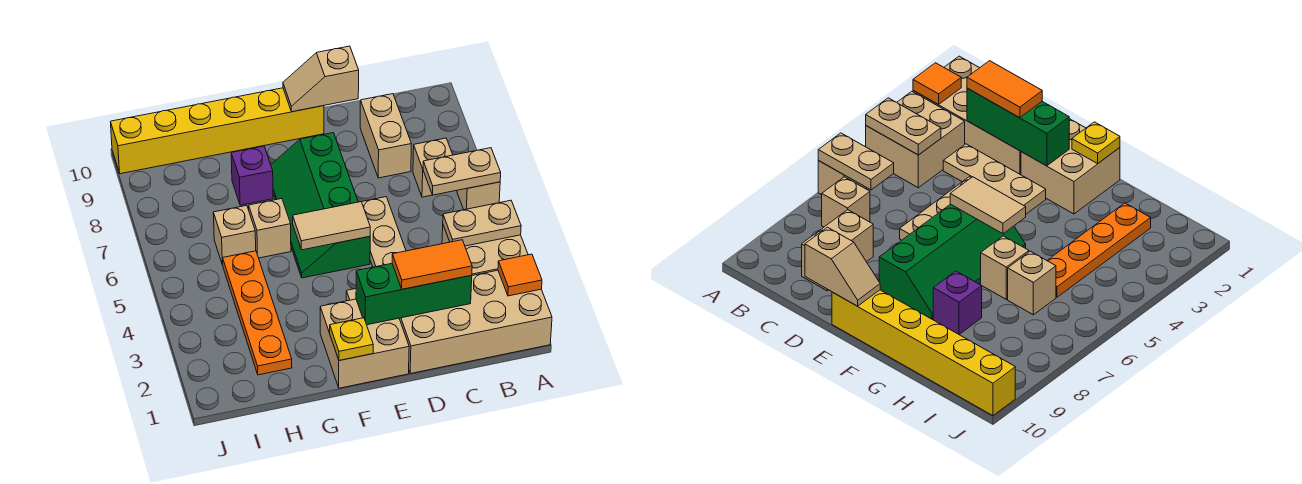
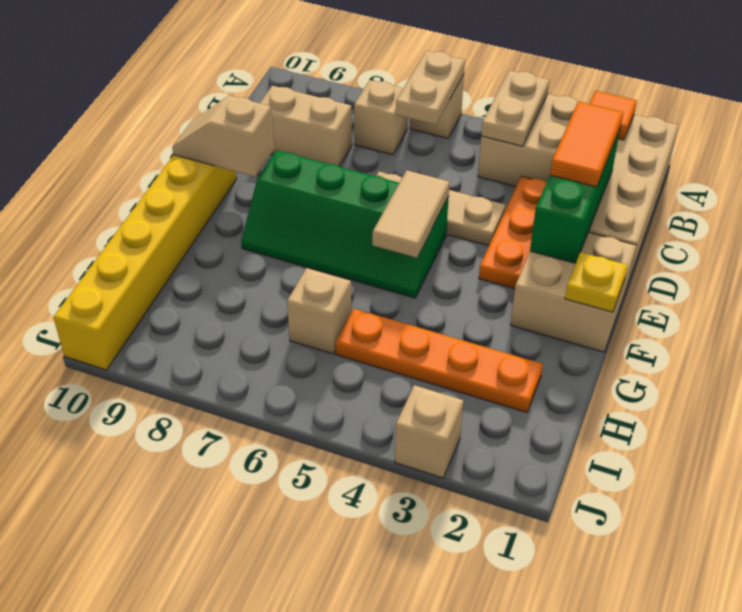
tan plate C3:E3 level 1 -> orange plate C3:E3 level 1
tan slope D10:E10 level 2 top D -> tan slope E9:E10 level 2 top 9
tan brick G6 level 1 -> tan brick J3 level 1
purple brick G8 level 1 -> none

